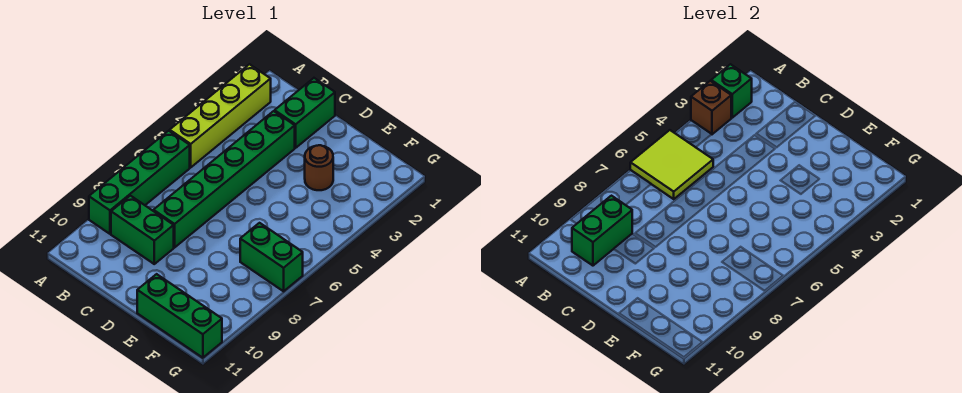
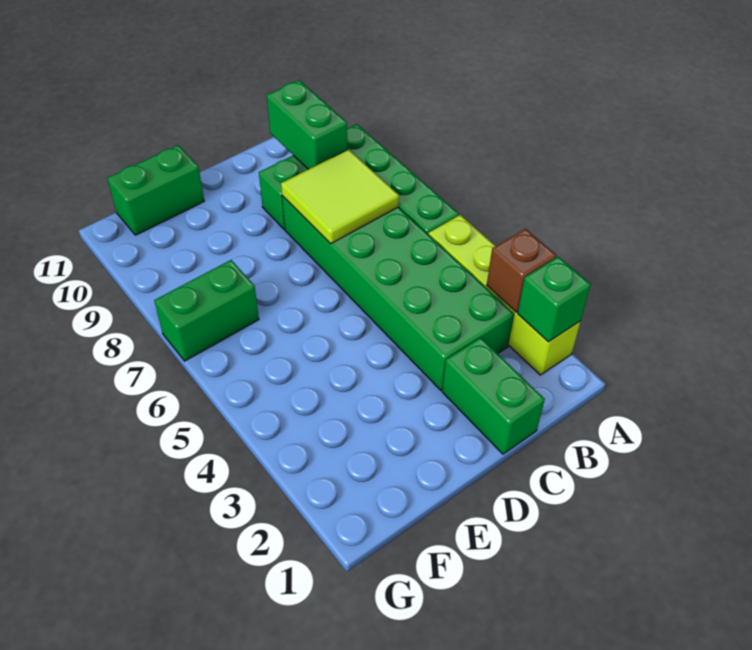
lime tile A5:B6 level 2 -> lime tile B7:C8 level 2
green brick C3:C8 level 1 -> green brick B3:C8 level 1
brown round brick E3 level 1 -> none
green brick E11:G11 level 1 -> green brick E11:F11 level 1

